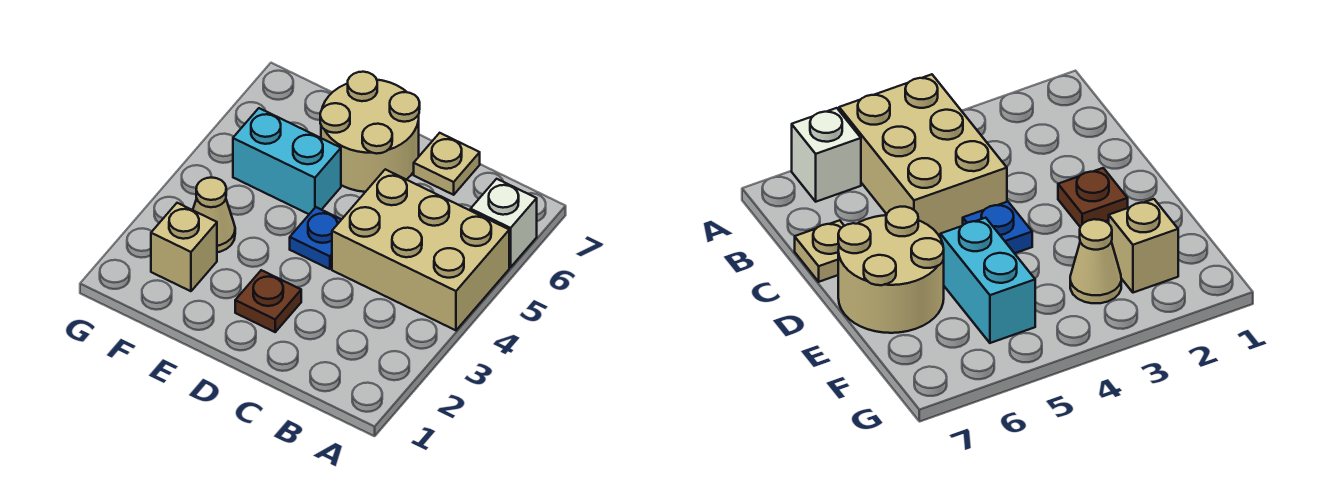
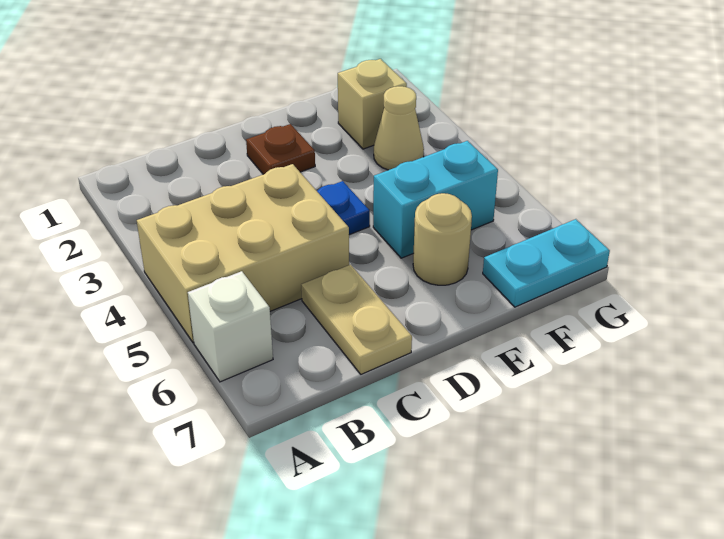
tan plate C7 level 1 -> tan plate C6:C7 level 1
tan round brick D6:E7 level 1 -> tan round brick E6 level 1
none -> cyan plate F7:G7 level 1

